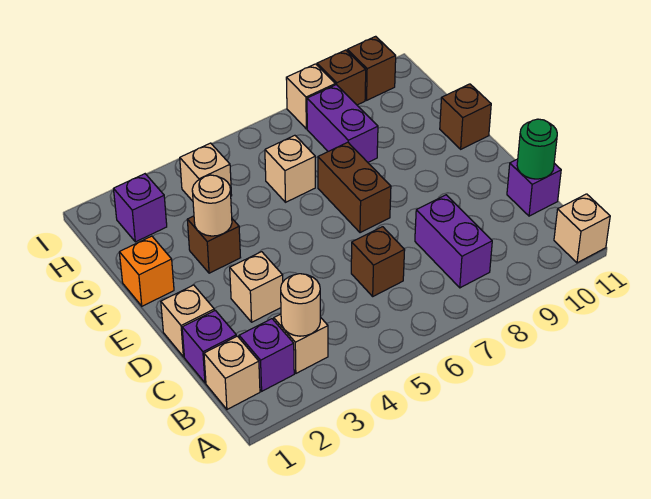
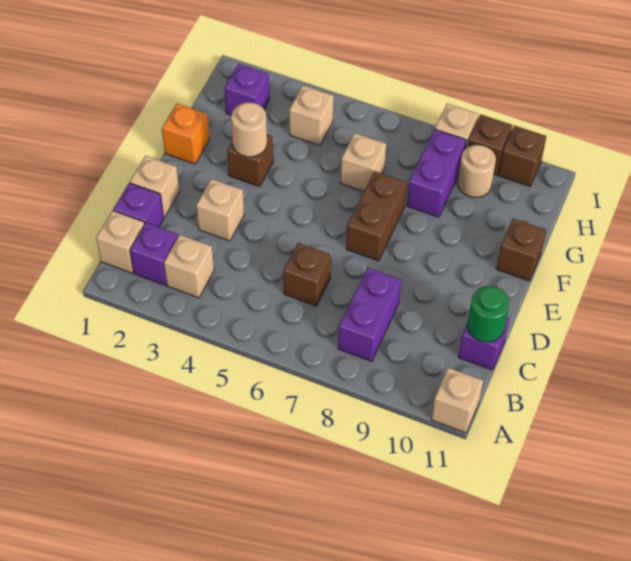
tan round brick B3 level 2 -> tan round brick H9 level 1

